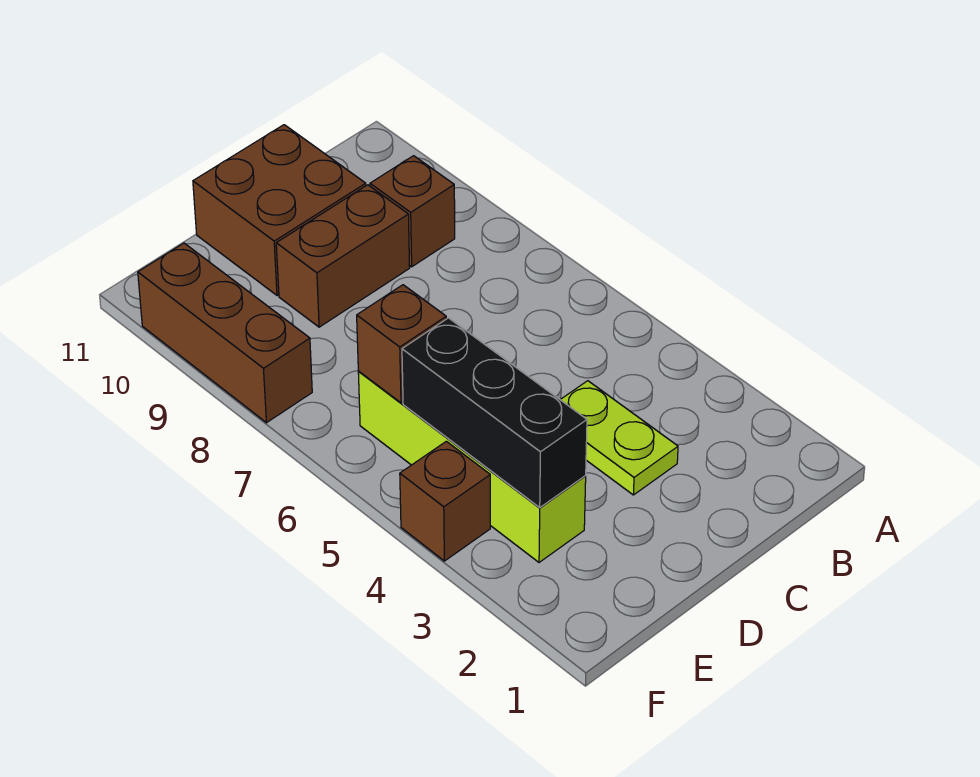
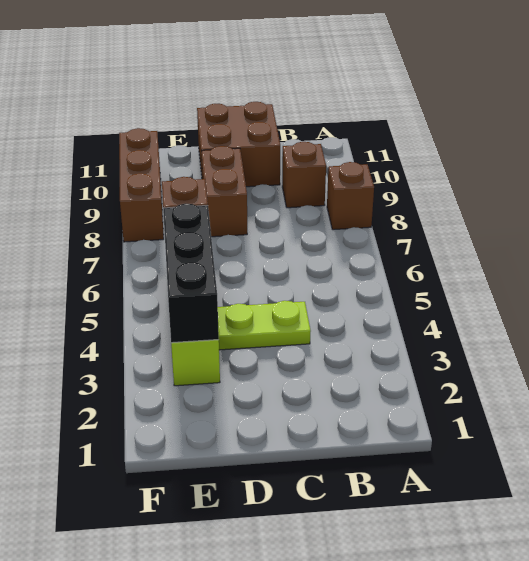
lime plate C3:C4 level 1 -> lime plate C4:D4 level 1
brown brick C9:D9 level 1 -> brown brick D8:D9 level 1
brown brick F4 level 1 -> brown brick A8 level 1

